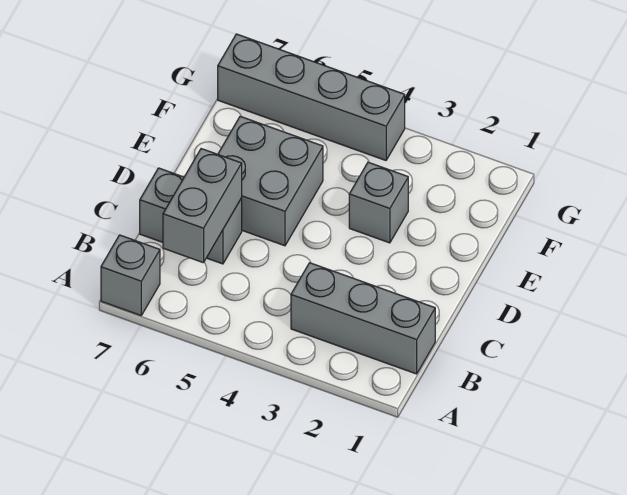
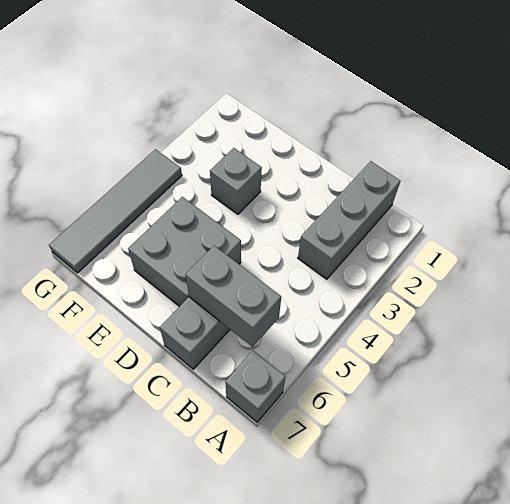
grey brick G4:G7 level 1 -> grey tile G4:G7 level 1

